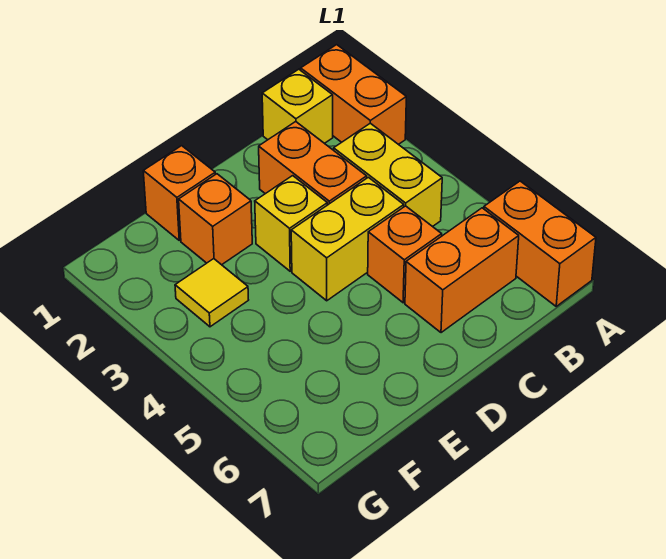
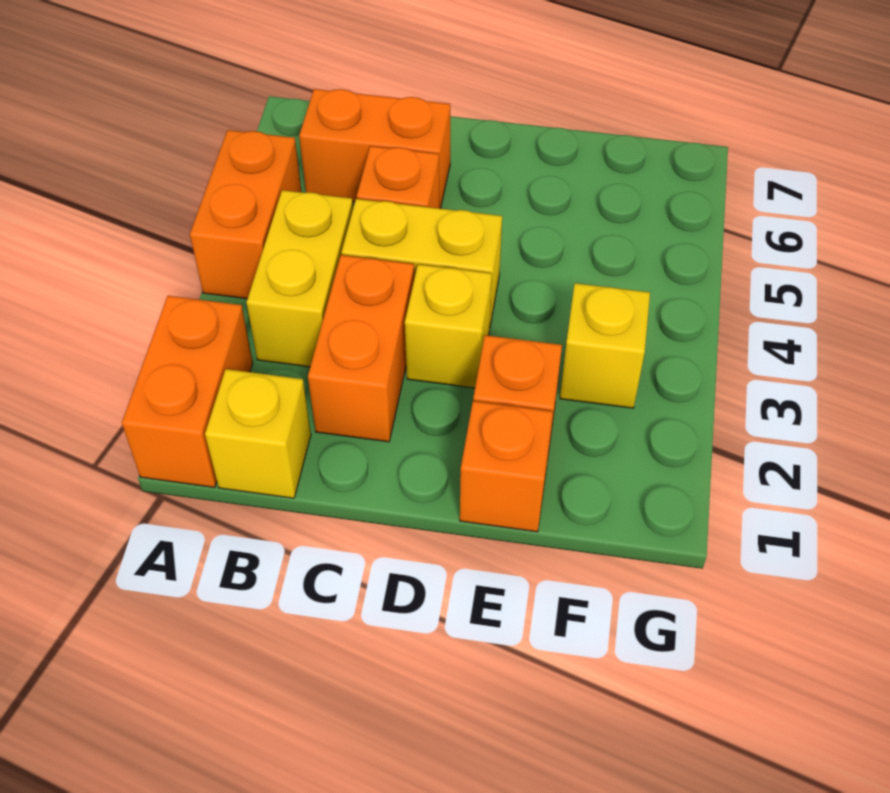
orange brick A6:A7 level 1 -> orange brick A4:A5 level 1
yellow tile F3 level 1 -> yellow brick F3 level 1

